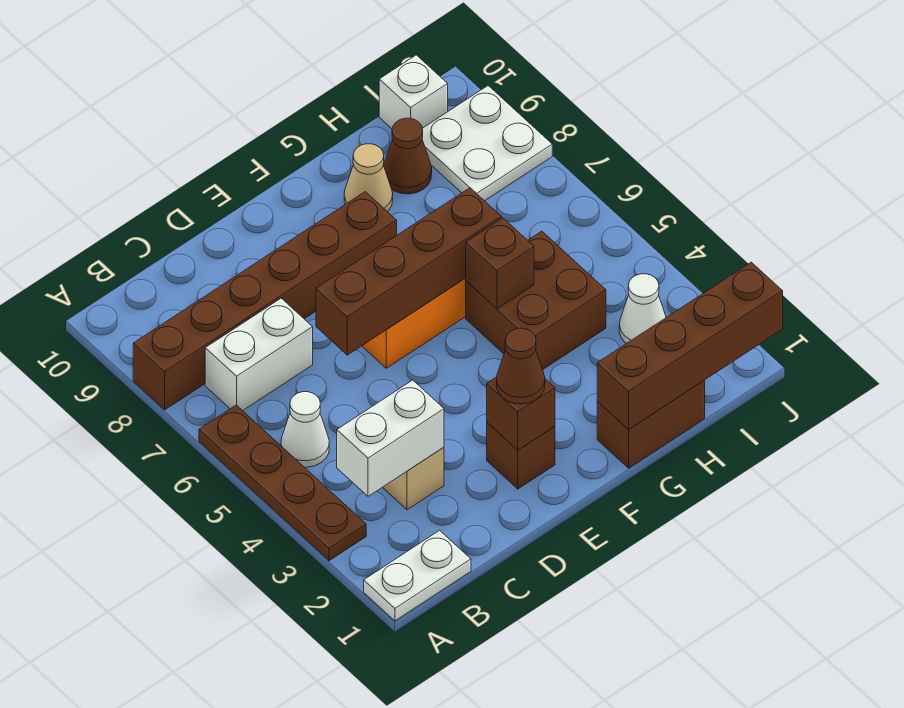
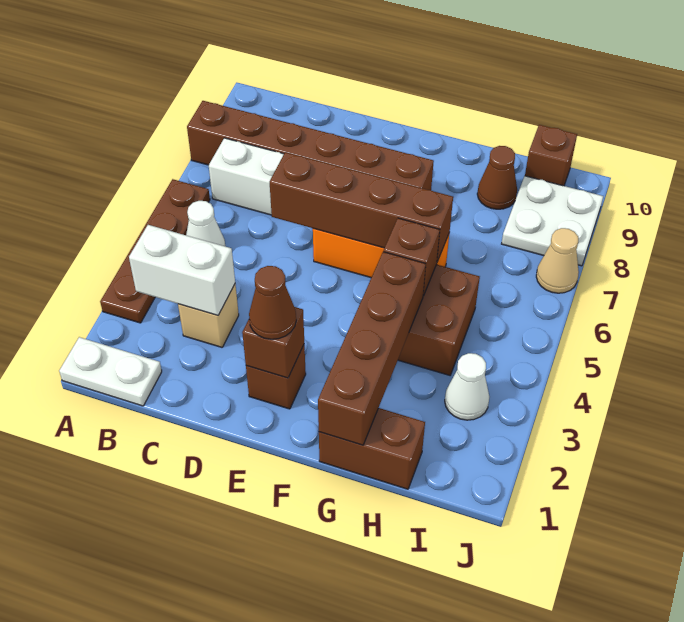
brown brick G1:J1 level 2 -> brown brick G1:G4 level 2
tan cone G9 level 1 -> tan cone J7 level 1
white brick I10 level 1 -> brown brick I10 level 1

